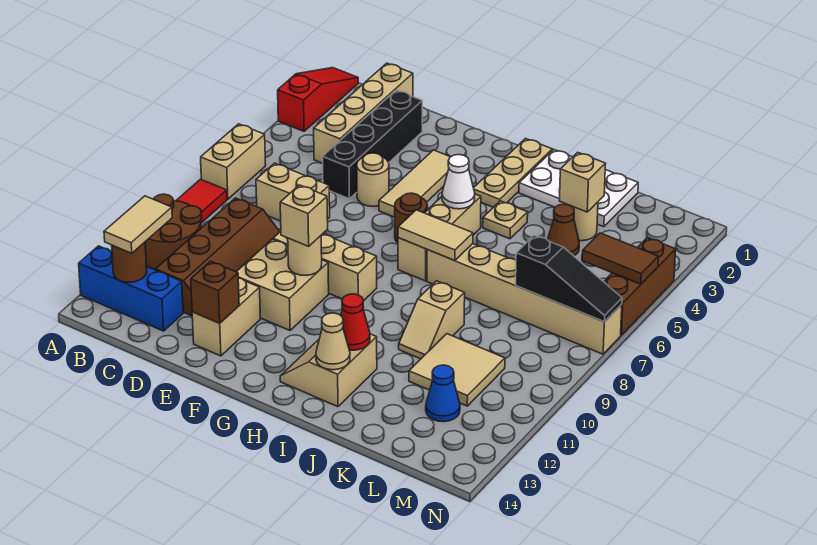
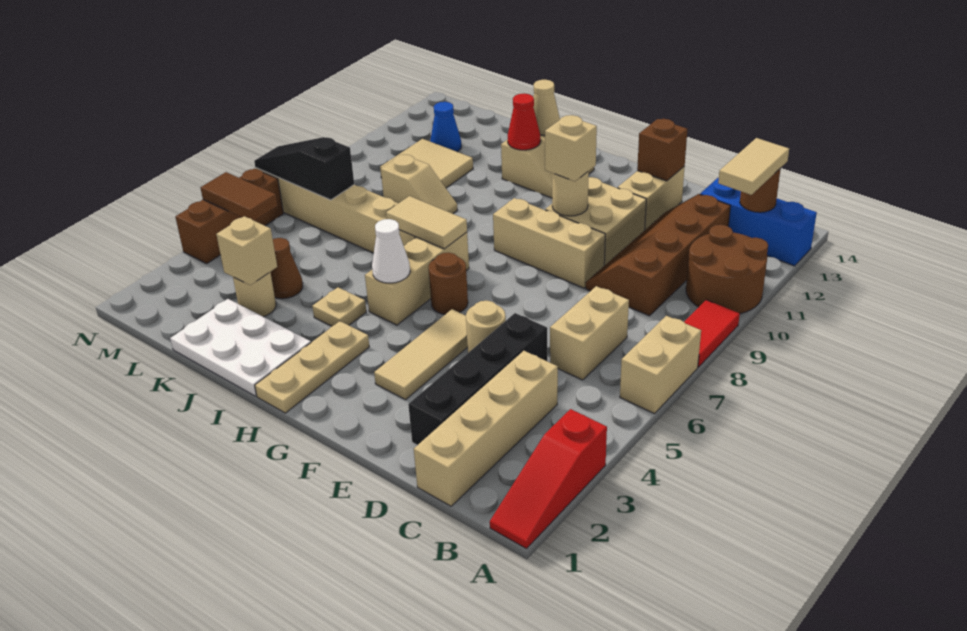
tan brick C7:D7 level 1 -> tan brick C6:C7 level 1
tan slope J9:J10 level 1 top 9 -> tan slope J9:K9 level 1 top K

